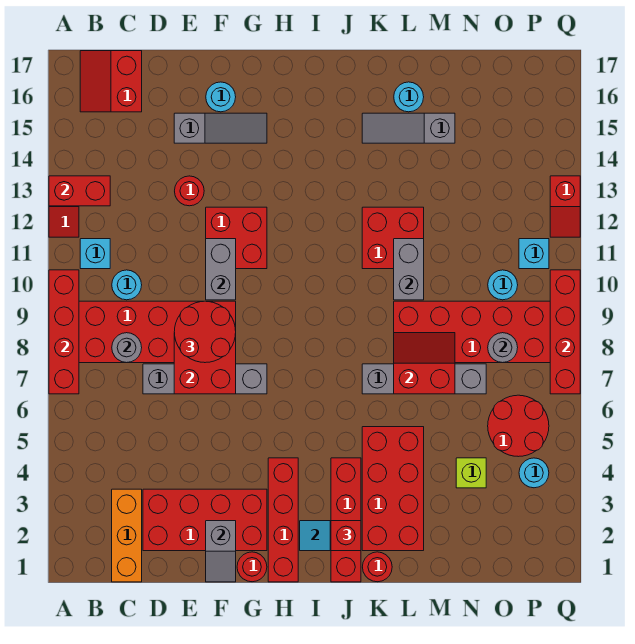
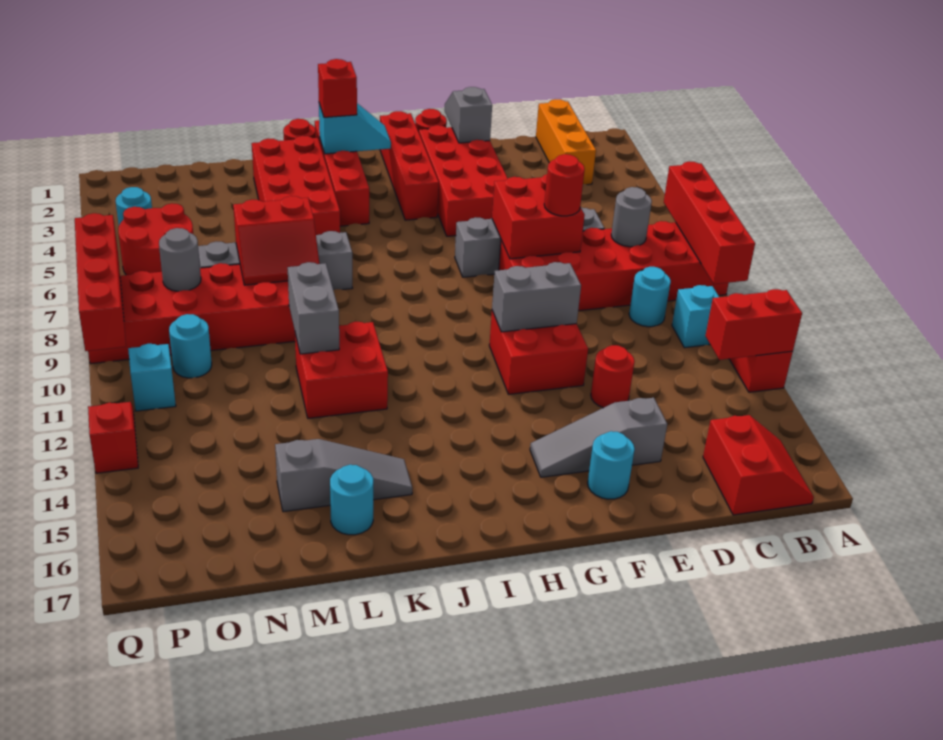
red brick D2:G3 level 1 -> red brick F2:G5 level 1
red round brick E8:F9 level 3 -> red round brick E8 level 3
grey brick F10:F11 level 2 -> grey brick F11:G11 level 2
lime brick N4 level 1 -> none

